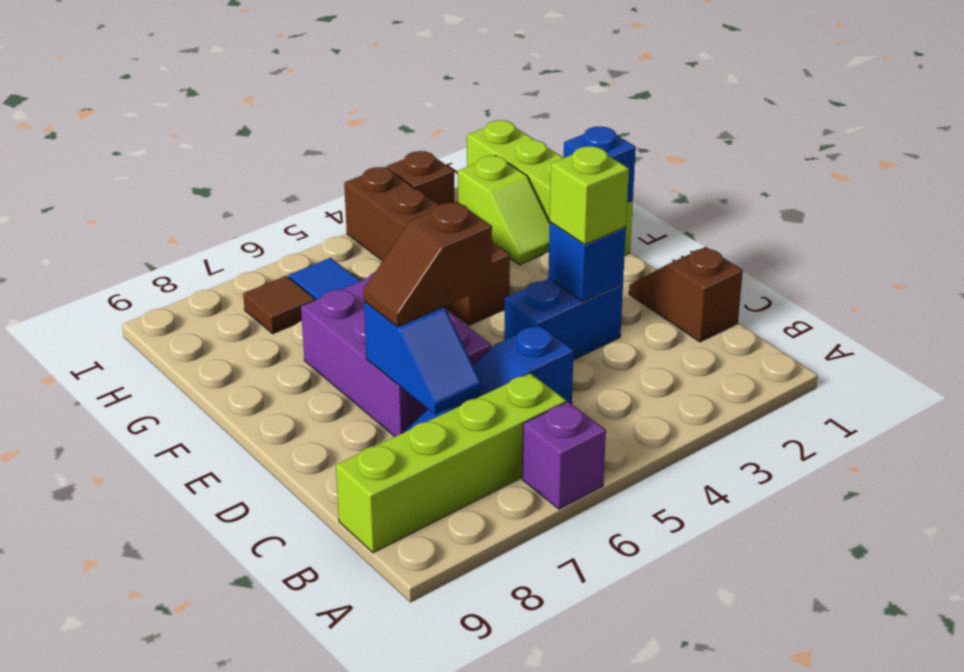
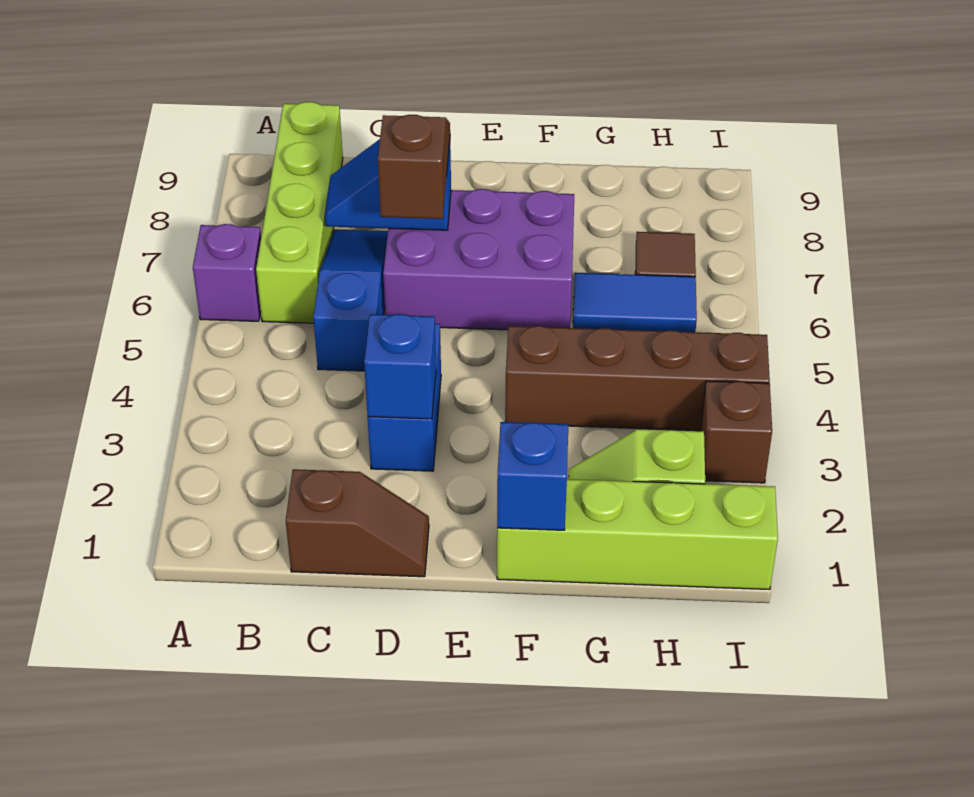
lime brick D3 level 3 -> none

